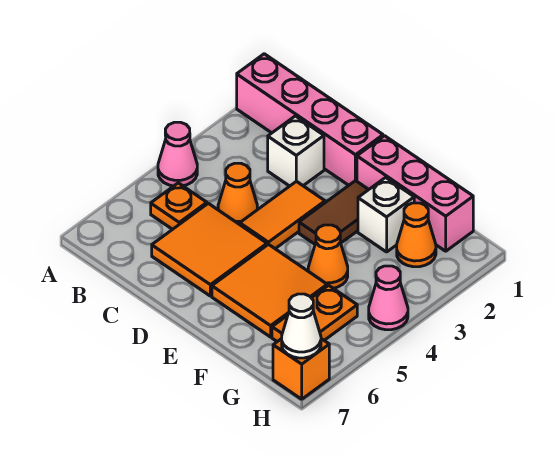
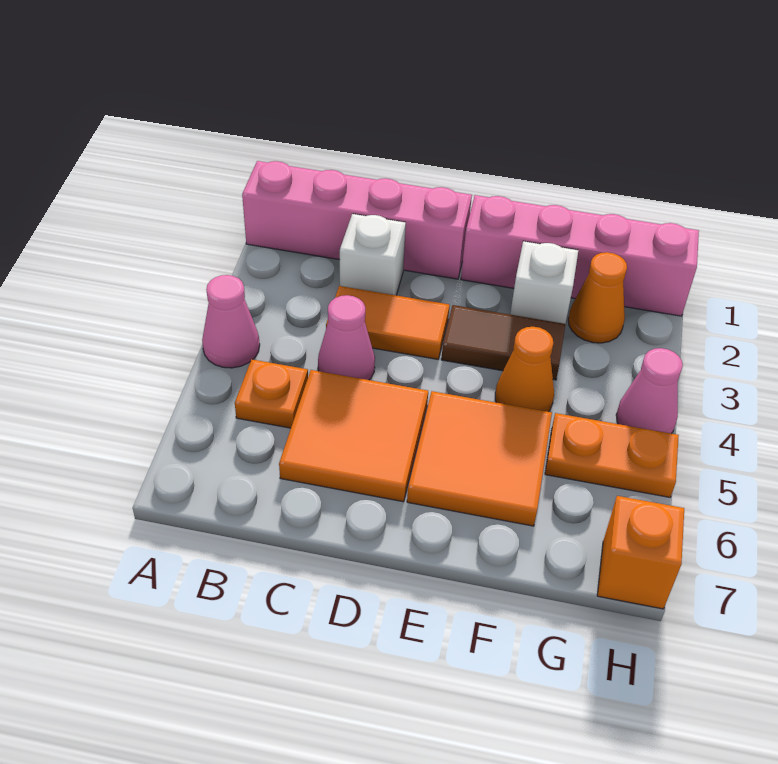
orange cone C4 level 1 -> pink cone C4 level 1
orange tile D3:D4 level 1 -> orange tile C3:D3 level 1
pink brick E1:G1 level 1 -> pink brick E1:H1 level 1
brown tile E2:E3 level 1 -> brown tile E3:F3 level 1
orange plate G5:G6 level 1 -> orange plate G5:H5 level 1
white cone H7 level 2 -> none

